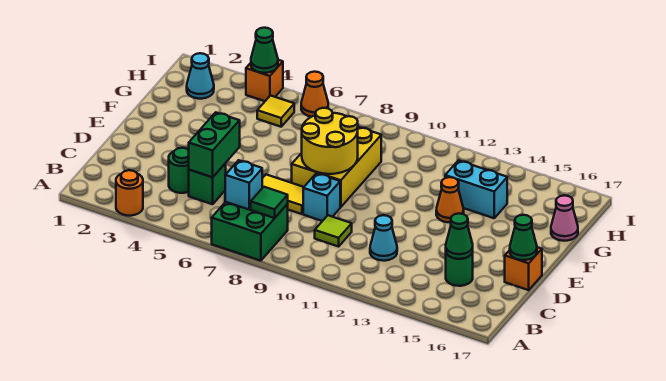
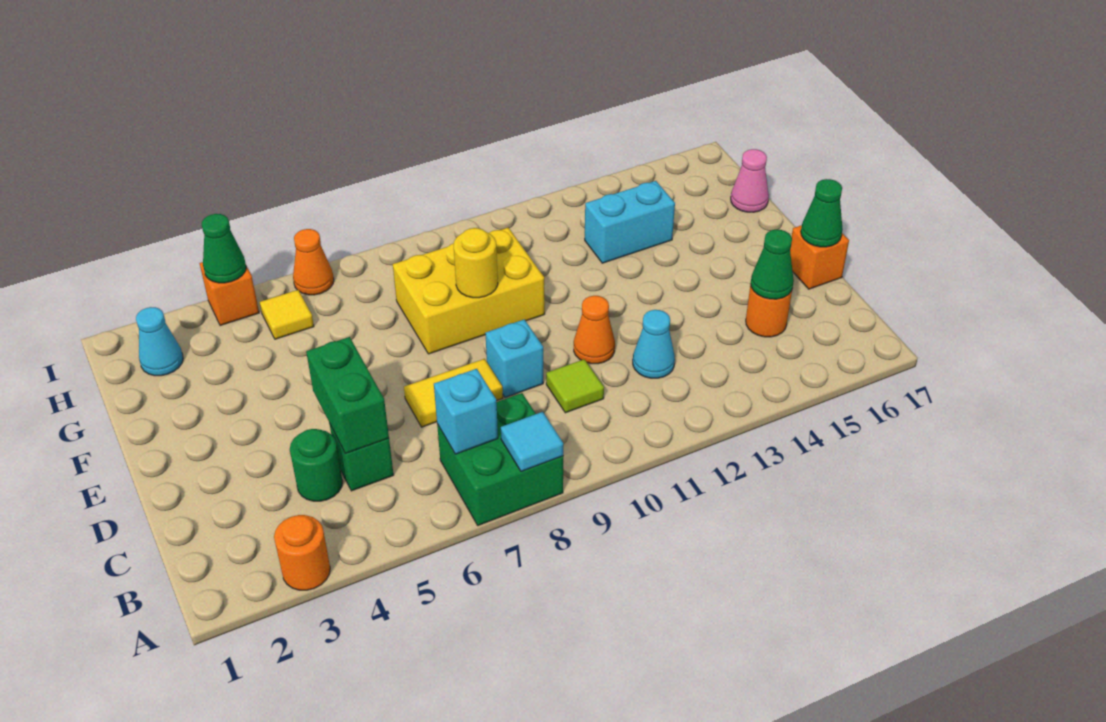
none -> cyan tile A8 level 2
green tile B8 level 2 -> none
green round brick C15 level 1 -> orange round brick C15 level 1
yellow brick E8:G9 level 1 -> yellow brick F8:G10 level 1
yellow round brick E8:F9 level 2 -> yellow round brick F9 level 2
orange cone F13 level 1 -> orange cone D11 level 1

